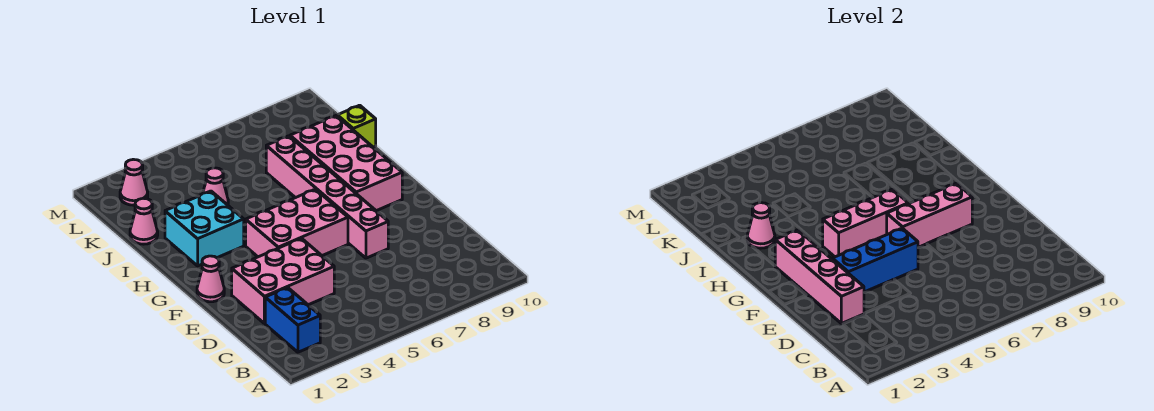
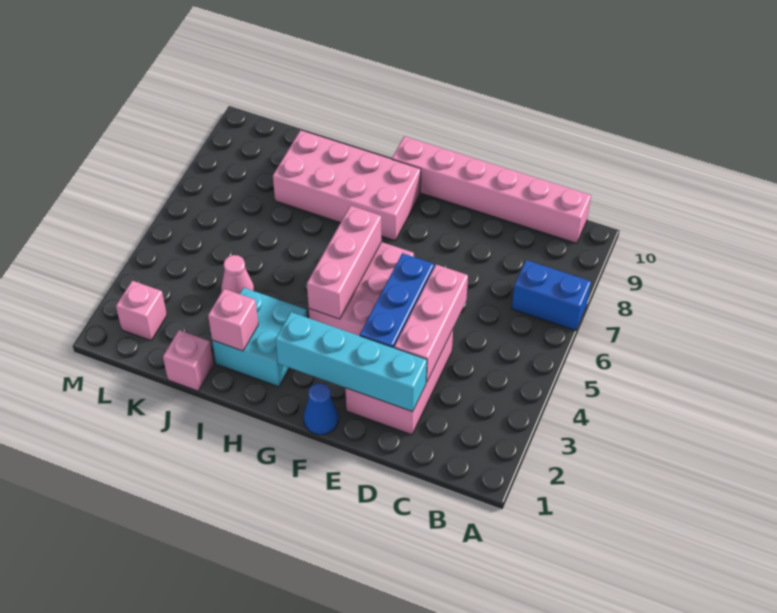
blue brick B2:C2 level 1 -> blue brick A7:B7 level 1
pink brick D2:G2 level 2 -> cyan brick D2:G2 level 2
pink brick E7:J7 level 1 -> pink brick B10:G10 level 1
pink cone F1 level 1 -> blue cone F1 level 1
pink brick F6:F8 level 2 -> pink brick D3:D5 level 2
pink cone I2 level 2 -> pink brick I2 level 2
pink cone J1 level 1 -> pink brick J1 level 1
lime brick J10 level 1 -> none
pink cone L2 level 1 -> pink brick L2 level 1

